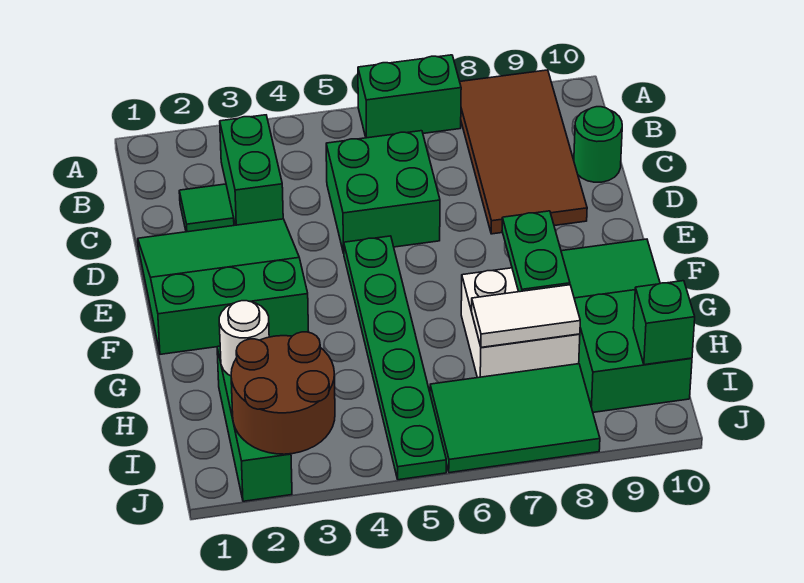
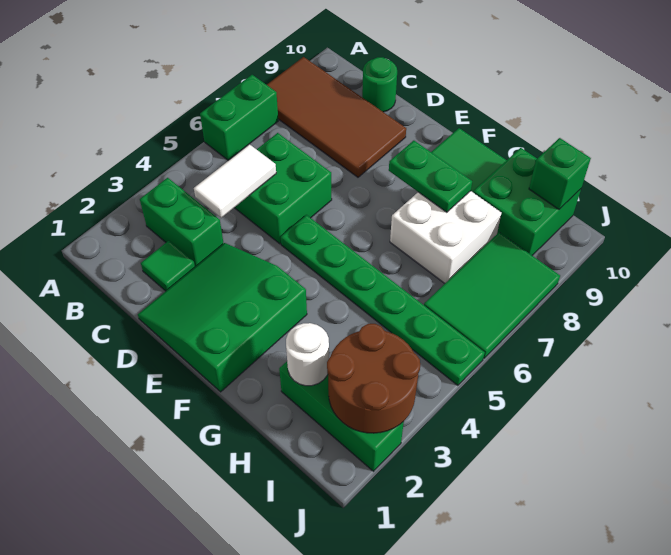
white tile H7:H8 level 2 -> white tile C4:C5 level 2

